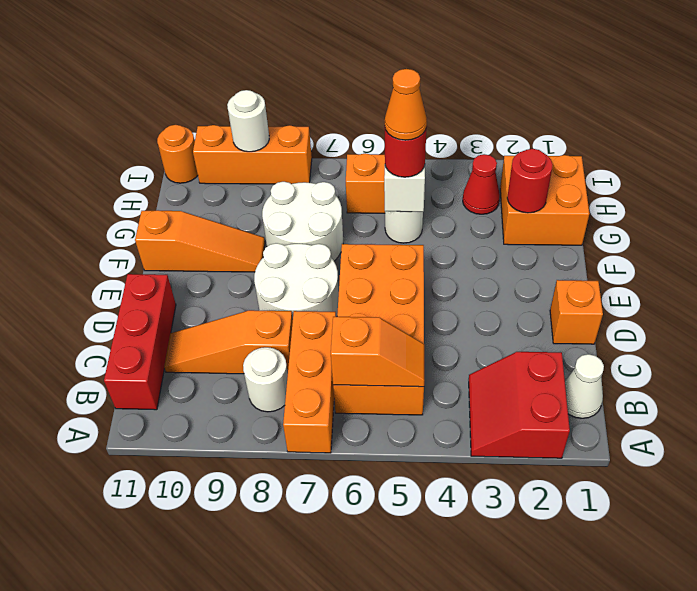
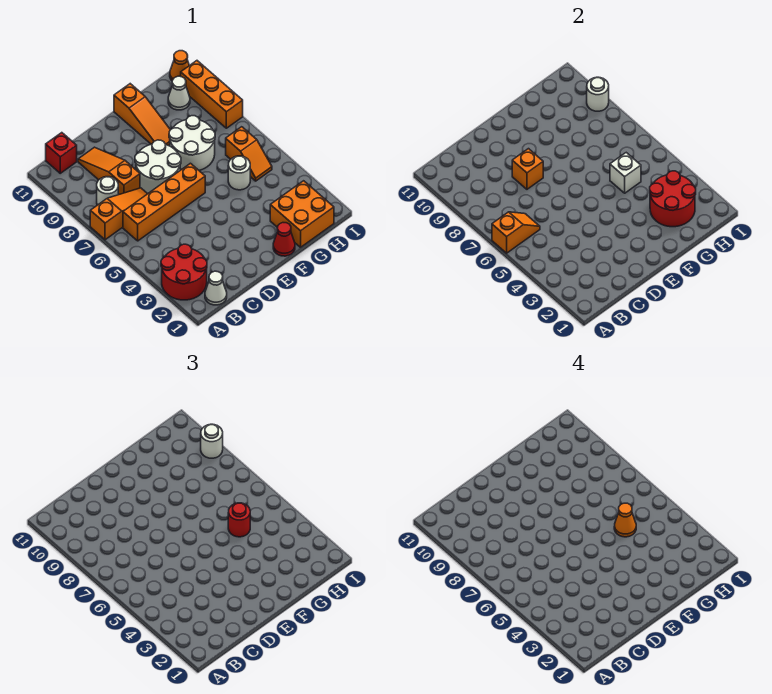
red slope A2:B3 level 1 top 2 -> red round brick A2:B3 level 1
orange brick A7:C7 level 1 -> orange slope A7:C7 level 1 top A
orange brick B5:E6 level 1 -> orange brick B6:E6 level 1
orange slope B5:B6 level 2 top 6 -> orange slope A6:B6 level 2 top A
red brick B11:D11 level 1 -> red brick B11 level 1
orange brick D1 level 1 -> orange brick D8 level 2
red round brick G2 level 2 -> red round brick G2:H3 level 2
red cone H3 level 1 -> red cone F1 level 1
none -> white cone H10 level 1
none -> white round brick I9 level 3
orange round brick I11 level 1 -> orange cone I11 level 1

